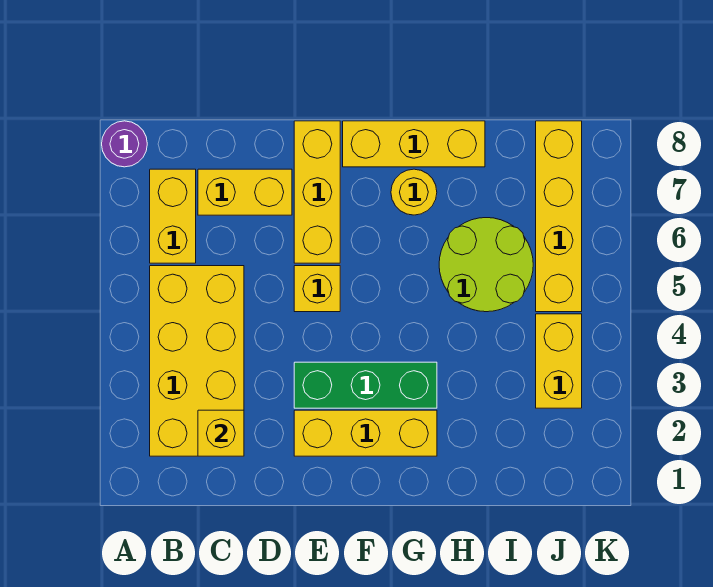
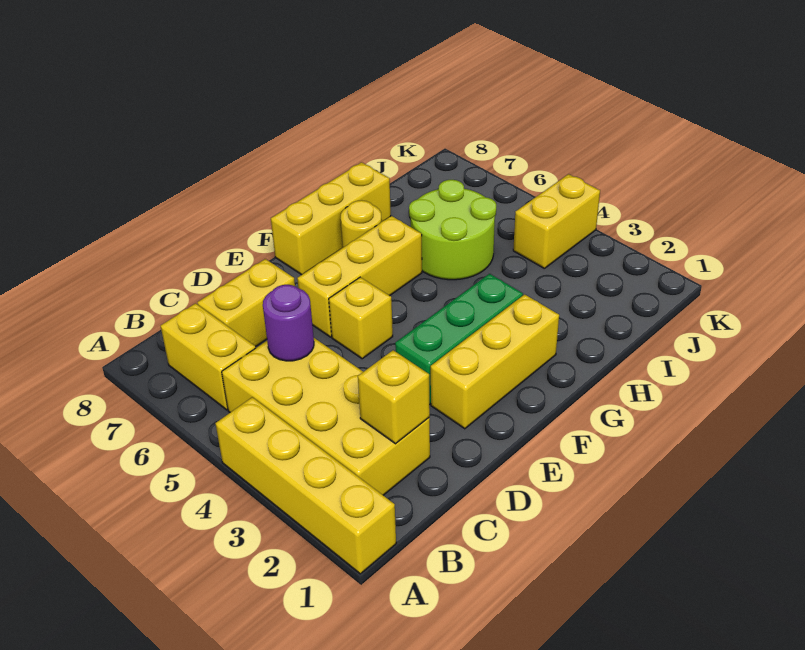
purple round brick A8 level 1 -> purple round brick C5 level 2
yellow brick E6:E8 level 1 -> yellow brick E6:G6 level 1
yellow brick J3:J4 level 1 -> yellow brick J4:K4 level 1
yellow brick J5:J8 level 1 -> yellow brick A1:A4 level 1

